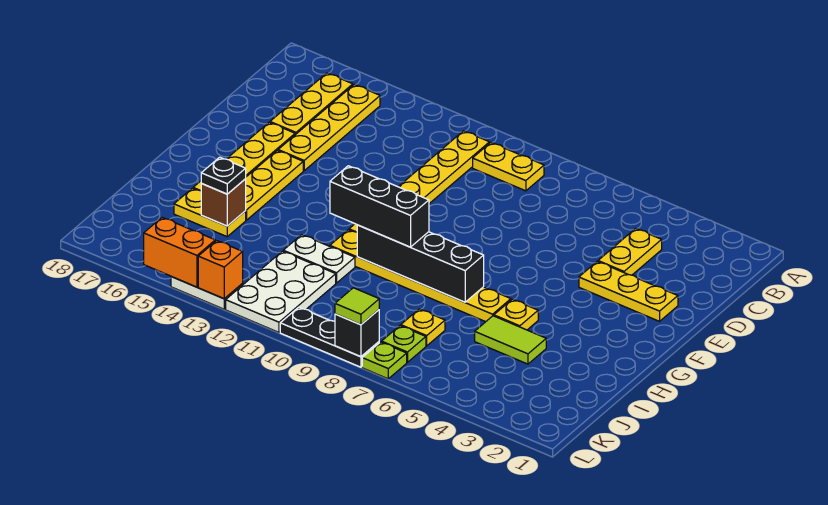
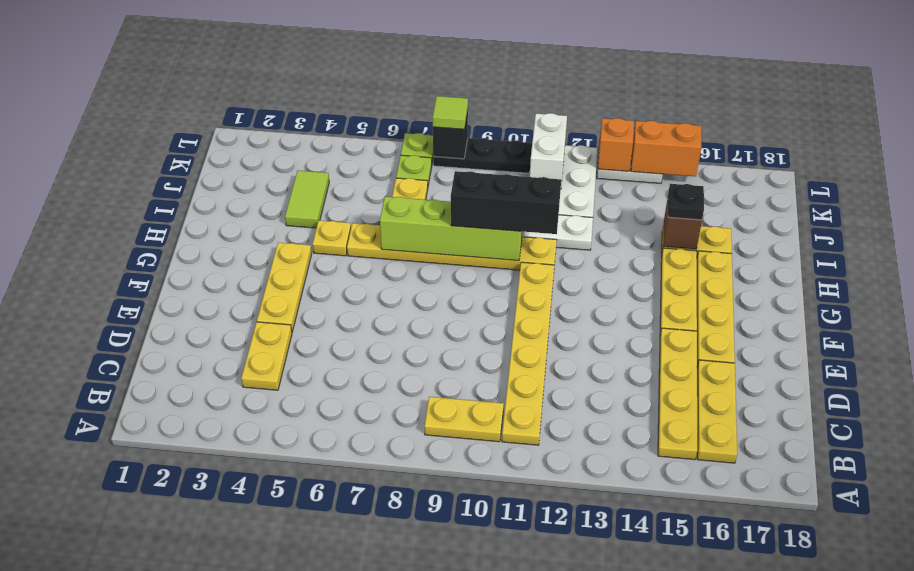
yellow plate E2:E4 level 1 -> yellow plate E4:G4 level 1
black brick H7:H10 level 2 -> lime brick H7:H10 level 2
lime tile I4:I5 level 1 -> lime tile I4:J4 level 1
none -> white brick K11:L11 level 2

